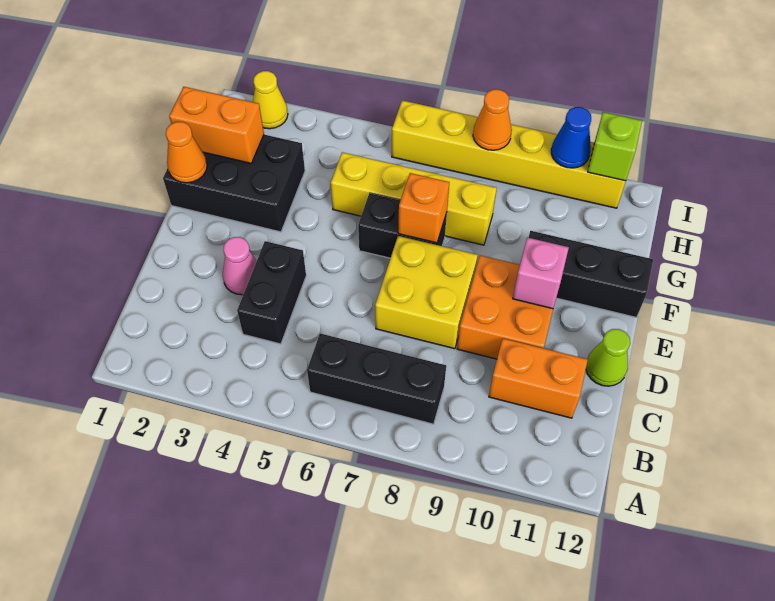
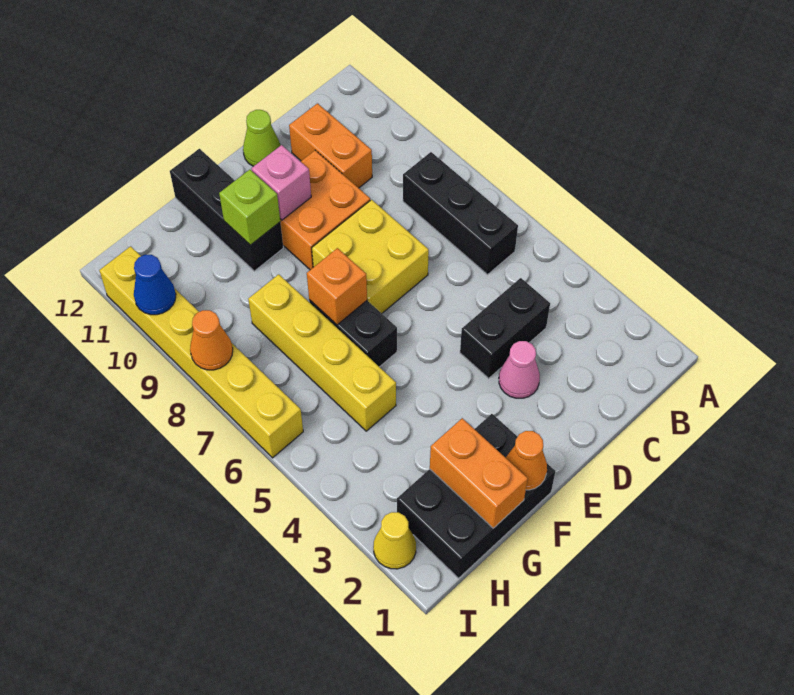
black brick F1:G3 level 1 -> black brick F1:H2 level 1
lime brick I11 level 2 -> lime brick F10 level 2

